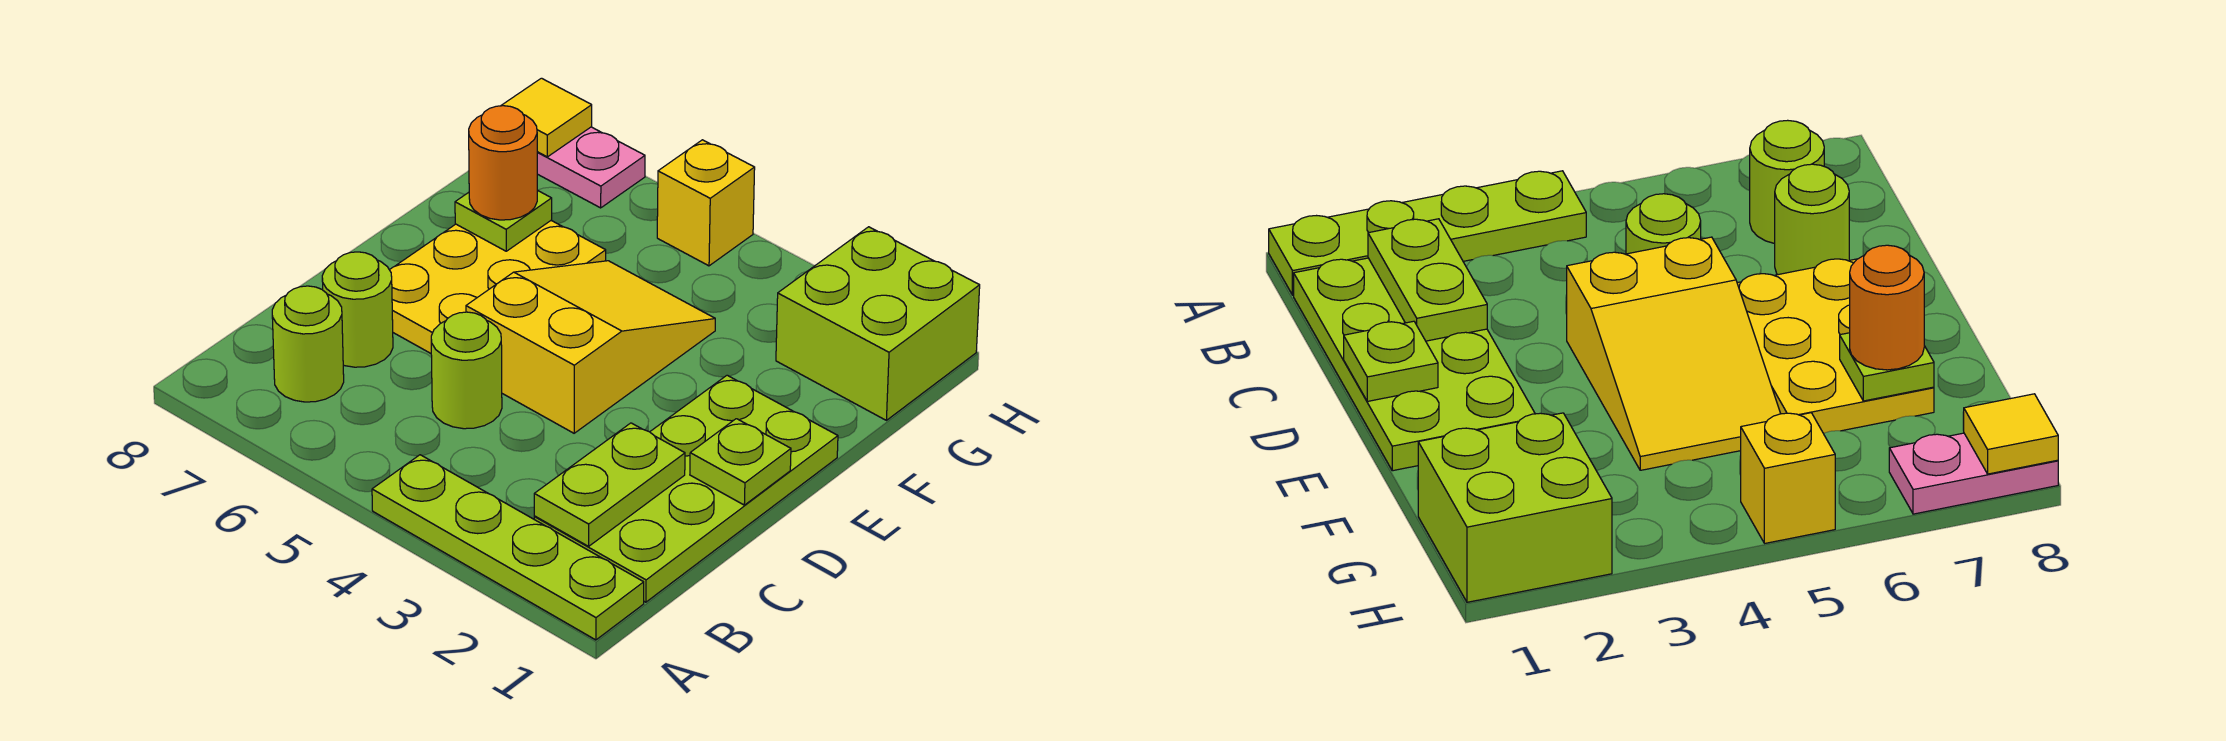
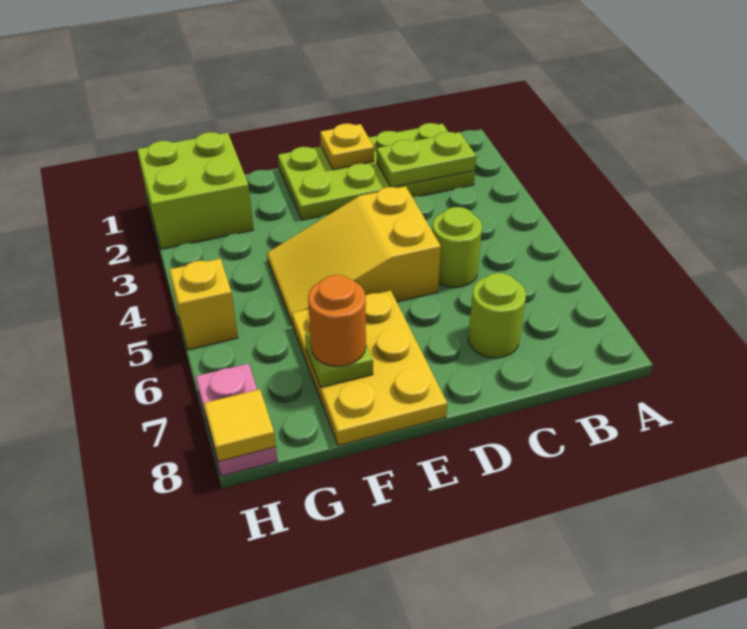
lime plate A1:A4 level 1 -> none
lime round brick B7 level 1 -> none
lime plate D1 level 2 -> yellow plate D1 level 2
yellow plate D6:F7 level 1 -> yellow plate E6:F8 level 1

